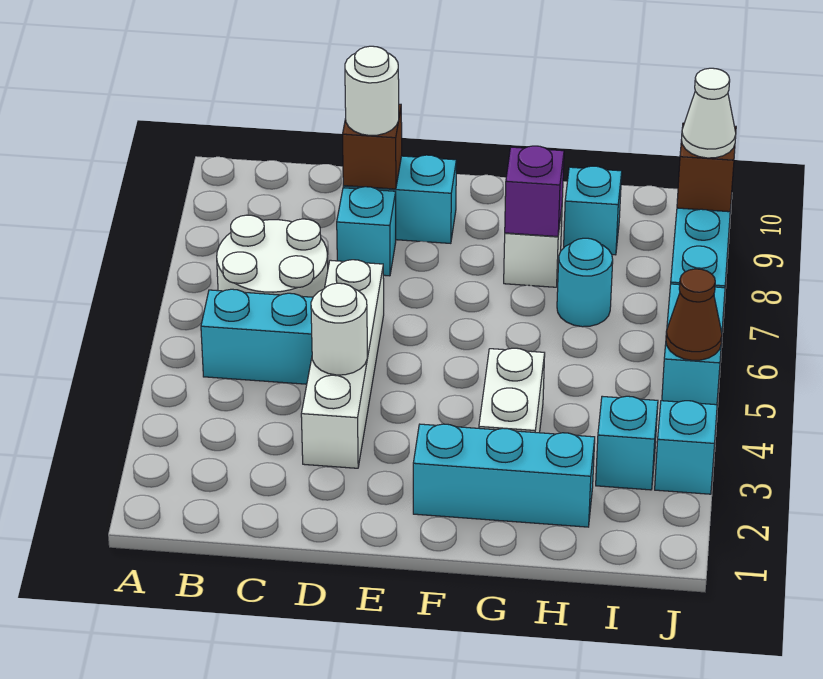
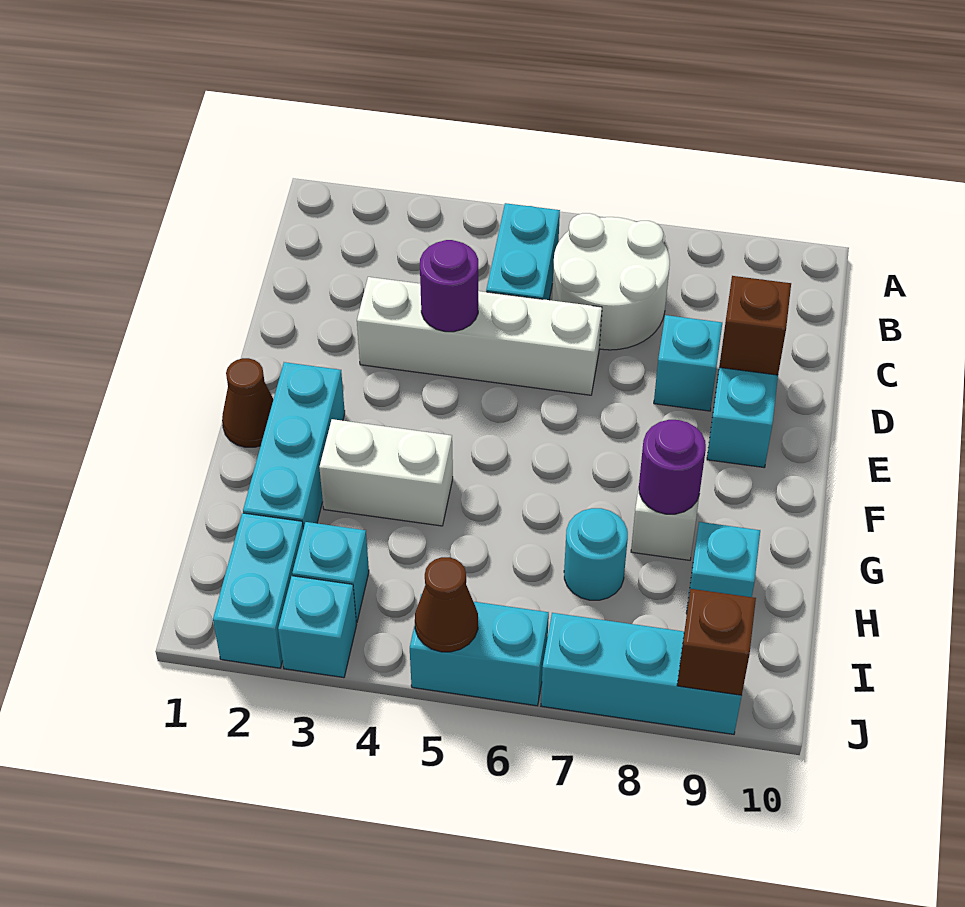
white round brick D4 level 2 -> purple round brick D4 level 2
white round brick D9 level 3 -> none
none -> brown cone F1 level 1
purple brick G8 level 2 -> purple round brick G8 level 2
none -> cyan brick I2:J2 level 1
white cone J9 level 3 -> none

